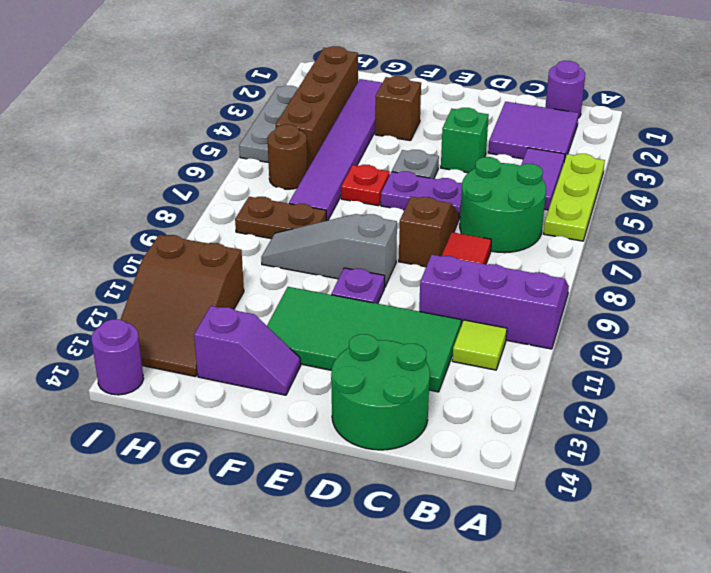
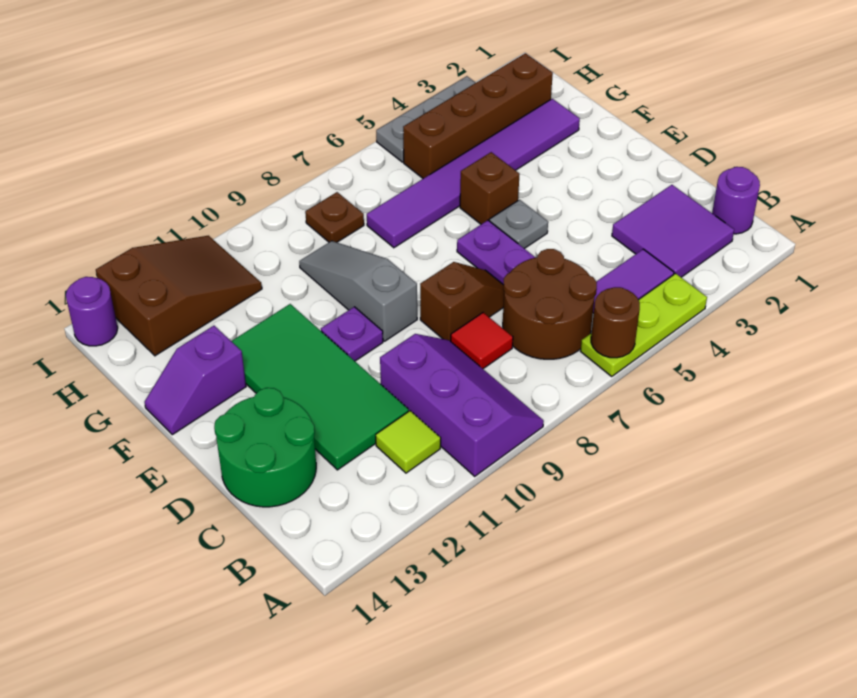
green round brick B6:C7 level 1 -> brown round brick B6:C7 level 1
green brick D4 level 1 -> none
brown brick F3 level 1 -> brown brick F5 level 1
red plate F6 level 1 -> none
purple slope F13:G13 level 1 top G -> purple slope F13:F14 level 1 top 13
brown plate G8:H8 level 1 -> brown plate H8 level 1
brown round brick H6 level 1 -> brown round brick A6 level 2
brown slope H11:I13 level 1 top 11 -> brown slope H11:I13 level 1 top 13

